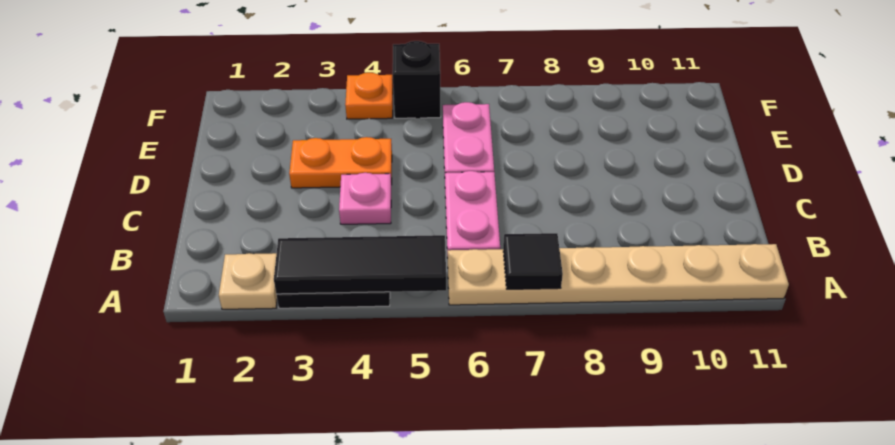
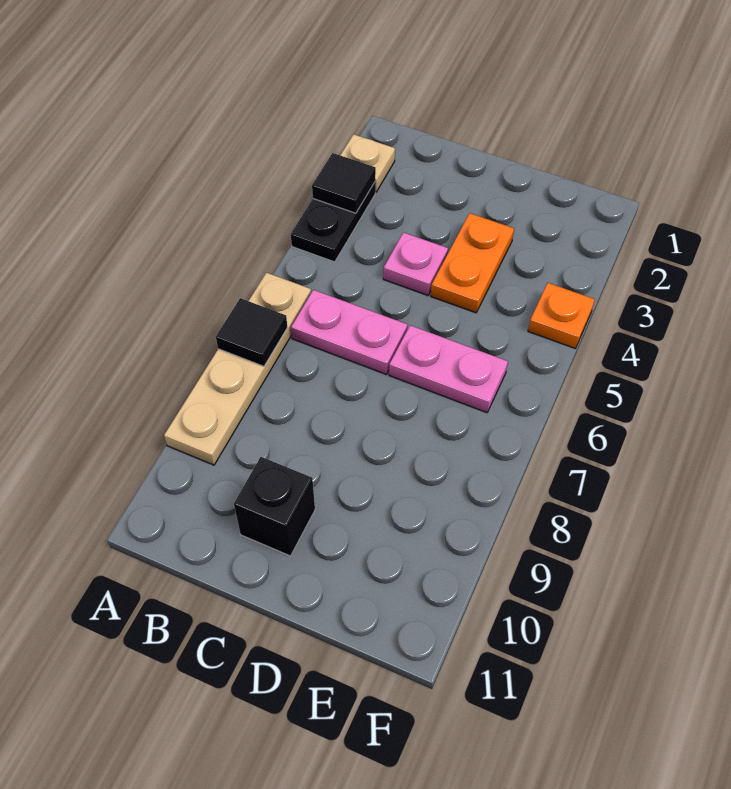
black tile A3:A5 level 2 -> black tile A3 level 2
tan plate A6:A11 level 1 -> tan plate A6:A9 level 1
black brick F5 level 1 -> black brick C10 level 1

